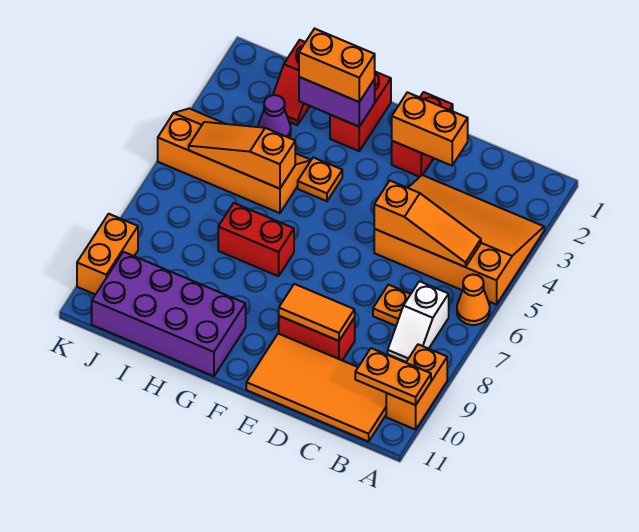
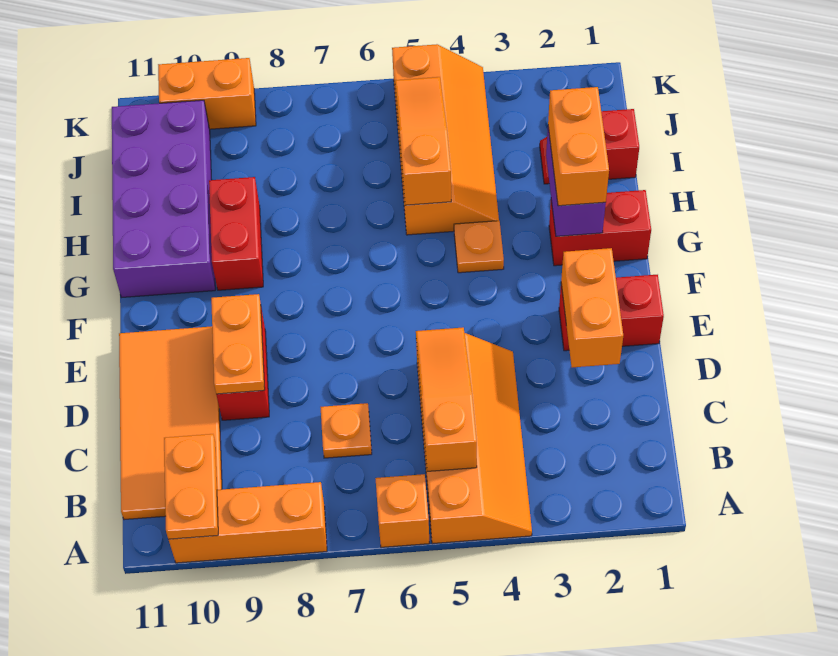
orange slope A3:D5 level 1 top 5 -> orange slope A4:D5 level 1 top 5
orange cone A6 level 1 -> orange brick A6 level 1
orange brick A9:A10 level 1 -> orange brick A8:A10 level 1
orange slope B5:D5 level 2 top D -> orange slope B5:D5 level 2 top B
white slope B7:B8 level 1 top 7 -> none
orange tile D9:E9 level 2 -> orange plate D9:E9 level 2
red brick G7:H7 level 1 -> red brick G9:H9 level 1
purple cone I3 level 1 -> none

